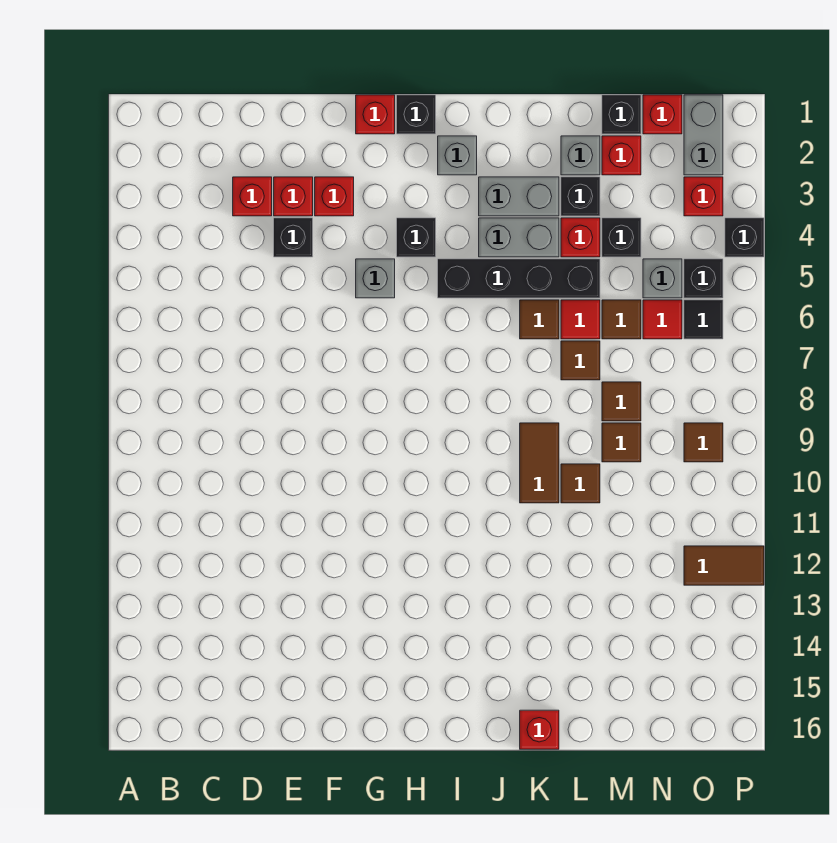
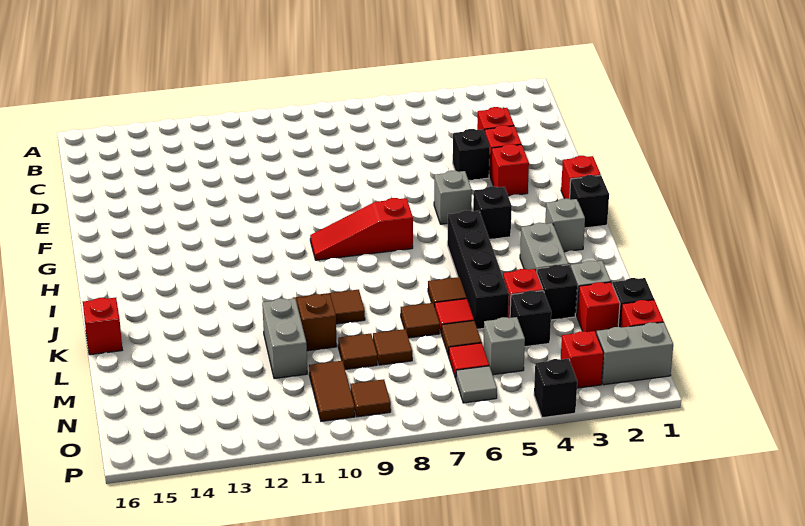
none -> red slope H7:H9 level 1 top 7
grey brick J4:K4 level 1 -> grey brick L11:M11 level 1
brown tile L10 level 1 -> brown brick L10 level 1
black brick O5 level 1 -> none
black tile O6 level 1 -> grey tile O6 level 1
brown tile O12:P12 level 1 -> brown tile N10:O10 level 1

